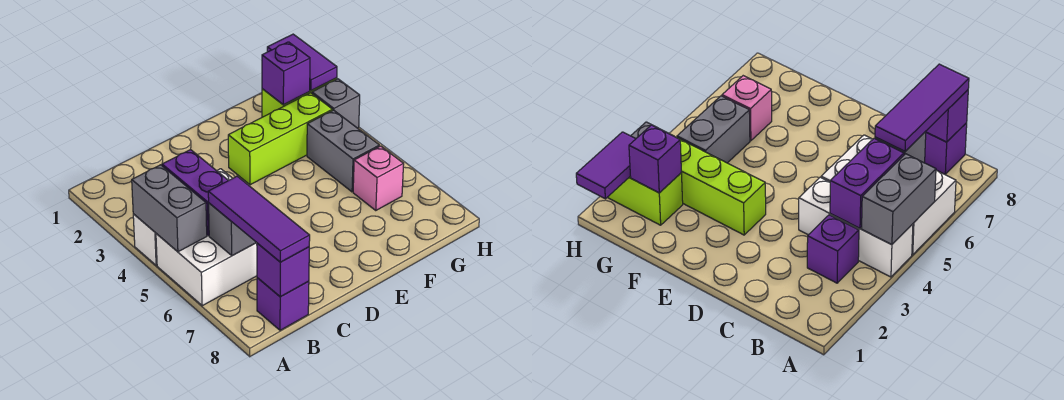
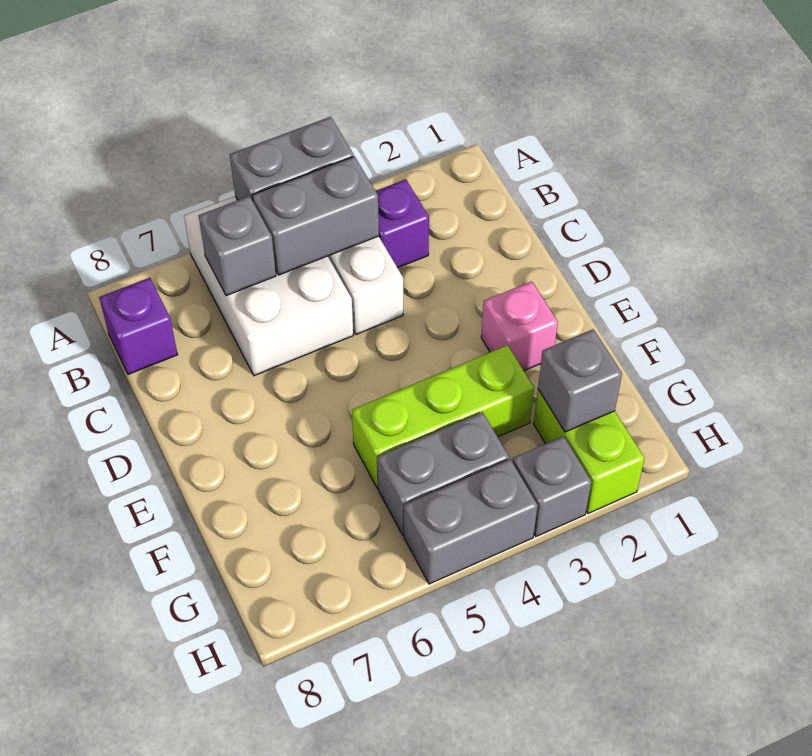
purple brick B4:B5 level 2 -> grey brick B4:B5 level 2
purple tile B6:B8 level 3 -> none
purple brick B8 level 2 -> none
lime brick E3:G3 level 1 -> lime brick F3:F5 level 1
purple brick G2 level 2 -> grey brick G2 level 2
pink brick G6 level 1 -> pink brick E2 level 1
purple tile H1:H2 level 2 -> none
none -> grey brick H4:H5 level 1

